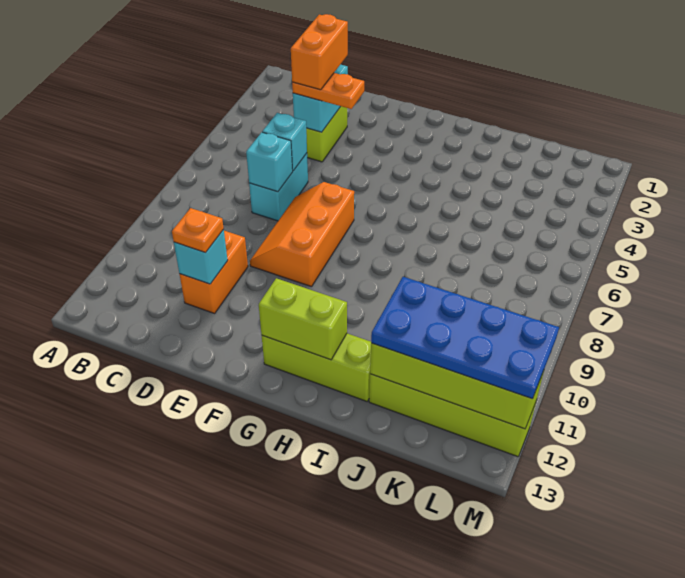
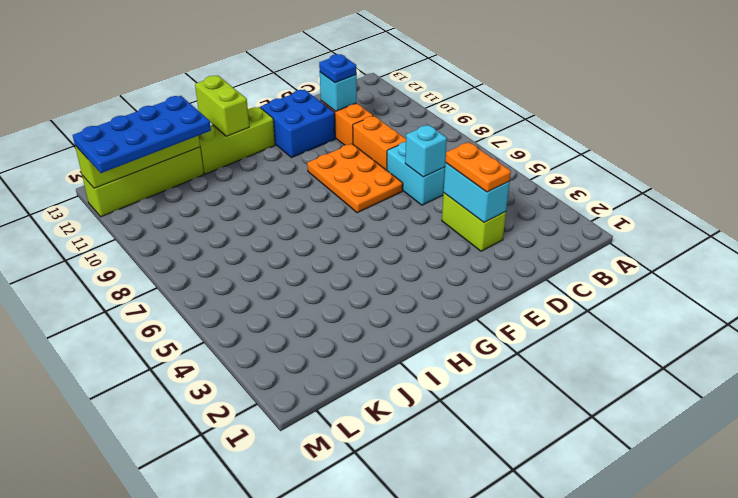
orange brick D3:D4 level 4 -> orange brick D8:D9 level 1
orange plate D4:E4 level 3 -> orange plate D3:D4 level 3
cyan brick D7 level 2 -> none
orange plate D11 level 3 -> blue plate D11 level 3
orange slope E7:F9 level 1 top F -> orange plate E7:F9 level 1
none -> blue brick E11:F12 level 1
lime brick G12:H12 level 2 -> lime brick H12:H13 level 2

